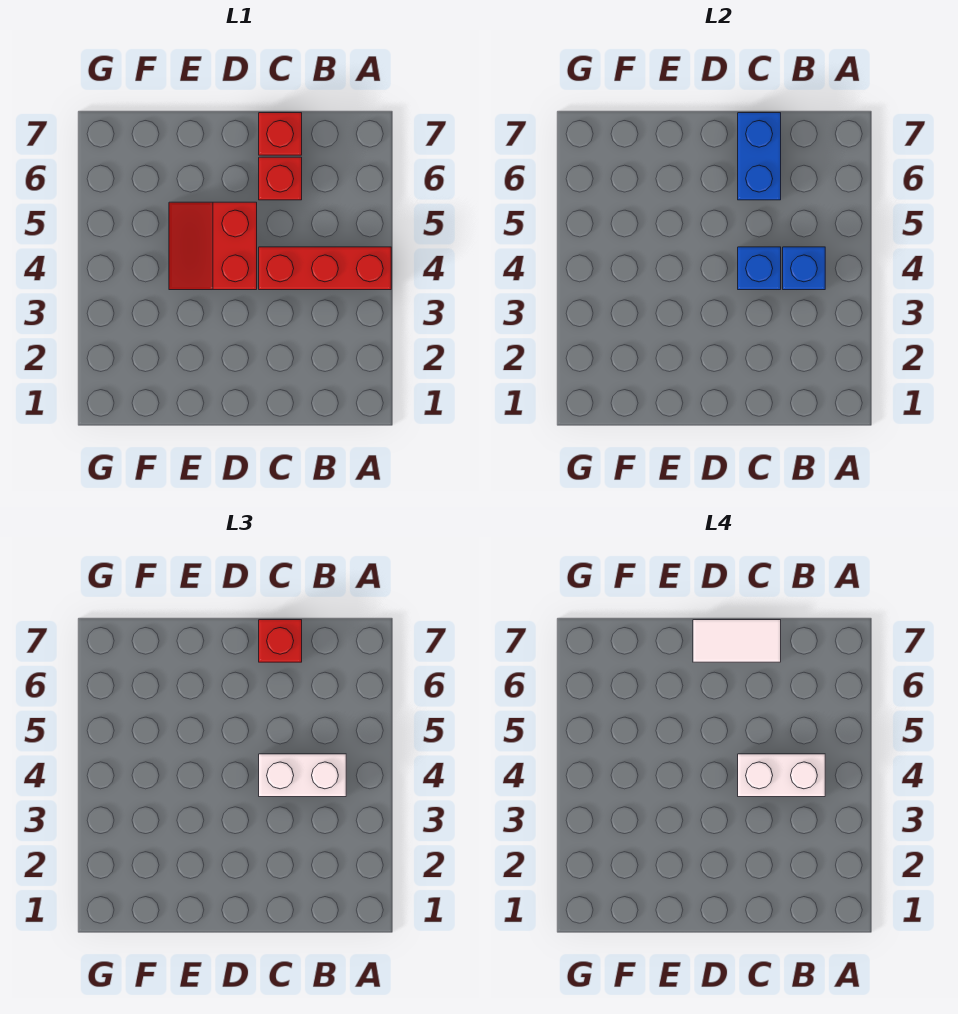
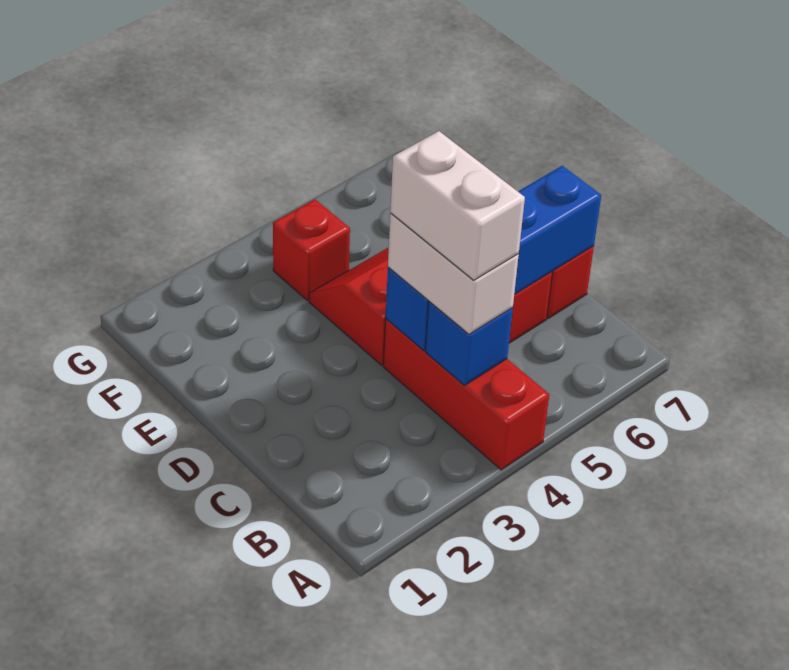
red brick C7 level 3 -> red brick F4 level 1
white tile C7:D7 level 4 -> none

